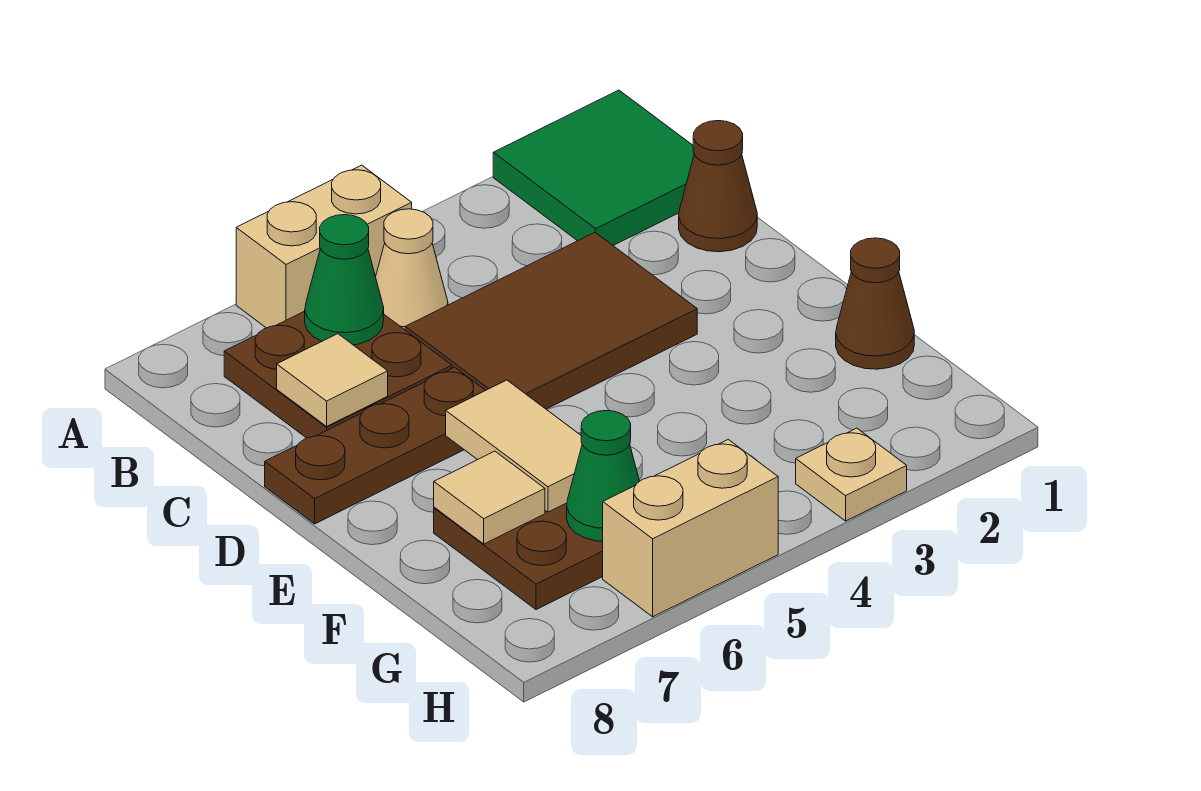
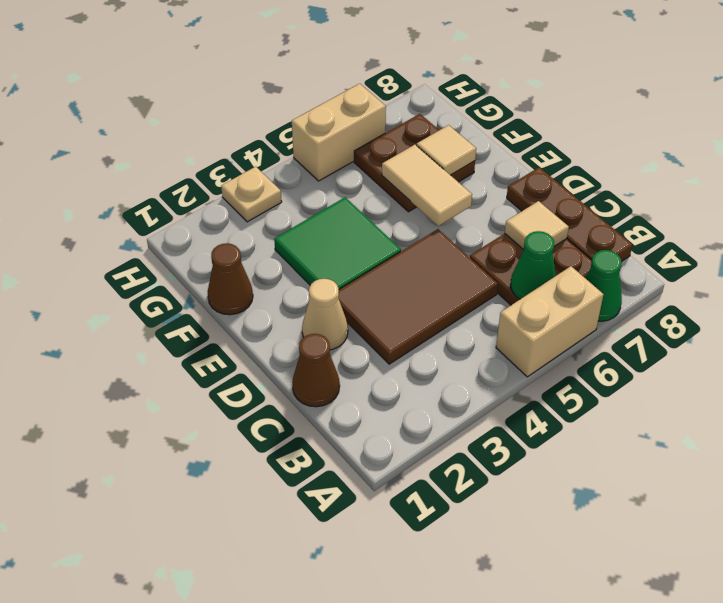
green tile A1:B2 level 1 -> green tile E3:F4 level 1
tan cone B5 level 1 -> tan cone D2 level 1
brown plate D6:D8 level 1 -> brown plate B8:D8 level 1
green cone G6 level 2 -> green cone A7 level 1

